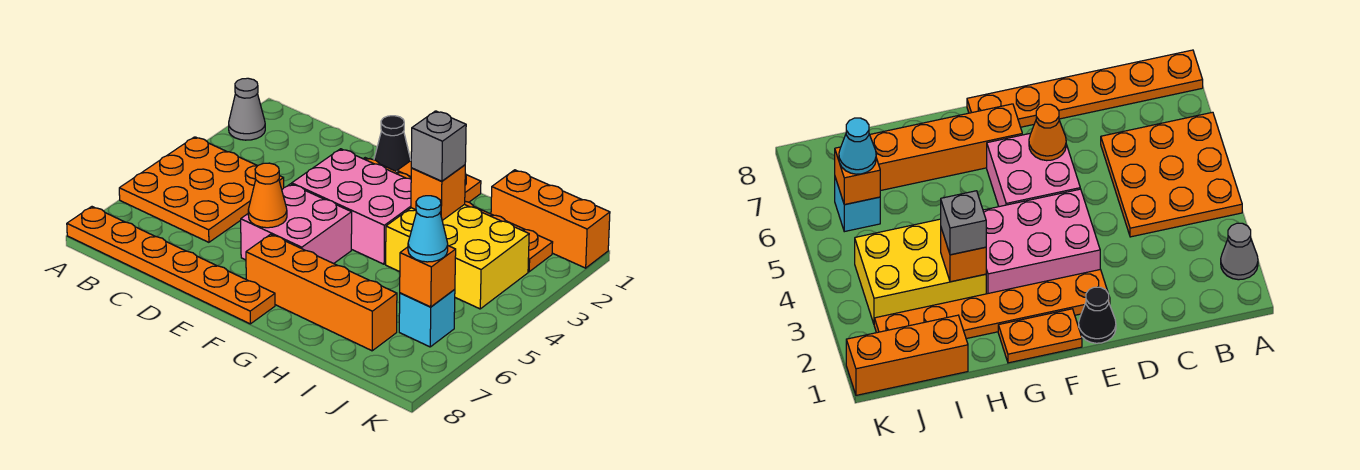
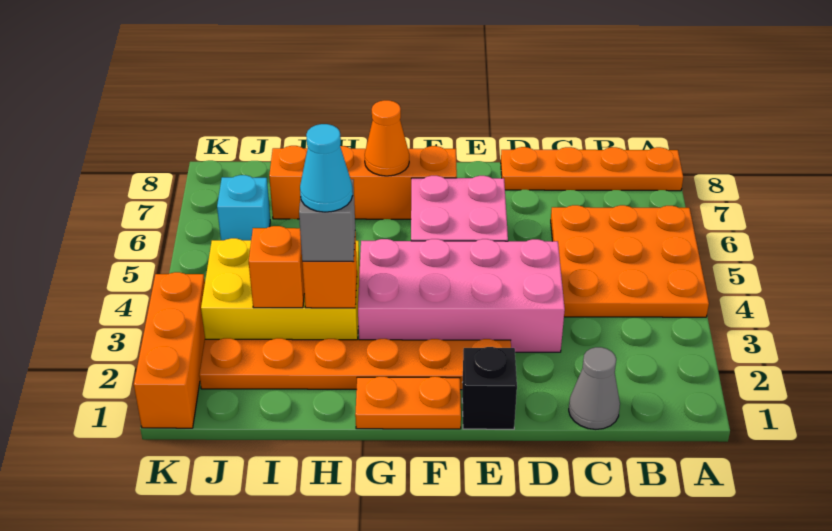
grey cone A2 level 1 -> grey cone C1 level 1
orange plate A8:F8 level 1 -> orange plate A8:D8 level 1
black cone E1 level 1 -> black brick E1 level 1
pink brick E3:G4 level 1 -> pink brick D3:G4 level 1
orange cone E6 level 2 -> orange cone G7 level 2
orange brick I1:K1 level 1 -> orange brick K1:K3 level 1
orange brick J6 level 2 -> orange brick I3 level 2
cyan cone J6 level 3 -> cyan cone H3 level 4

